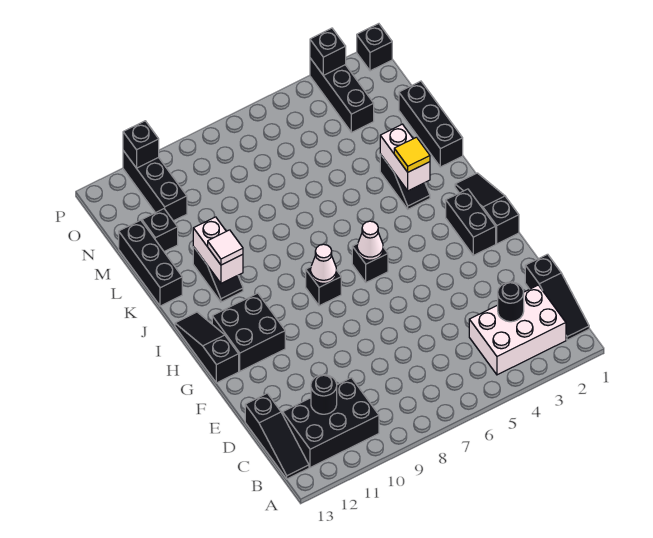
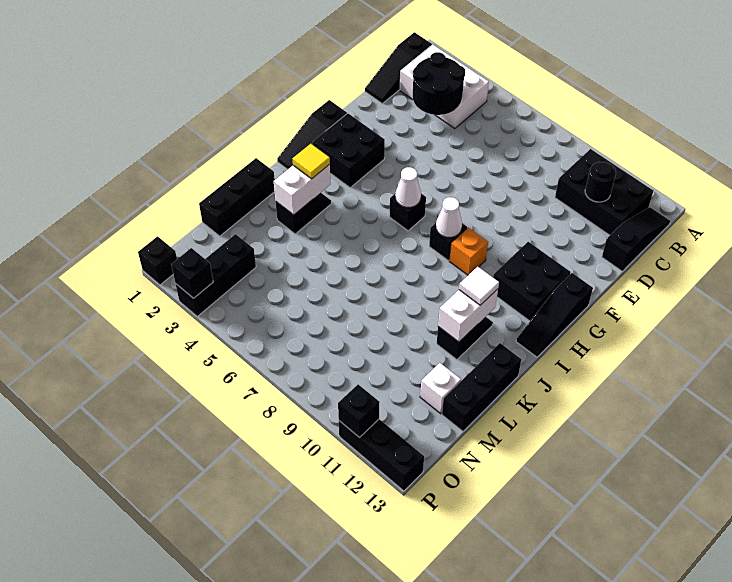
black slope B1:D1 level 1 top D -> black slope B1:D1 level 1 top B
black round brick C3 level 2 -> black round brick C3:D4 level 2
black brick G2:H2 level 1 -> black brick G2:H3 level 1
none -> orange brick H9 level 1
black brick M12 level 1 -> white brick M12 level 1
black brick N11:P11 level 1 -> black brick P11:P13 level 1

